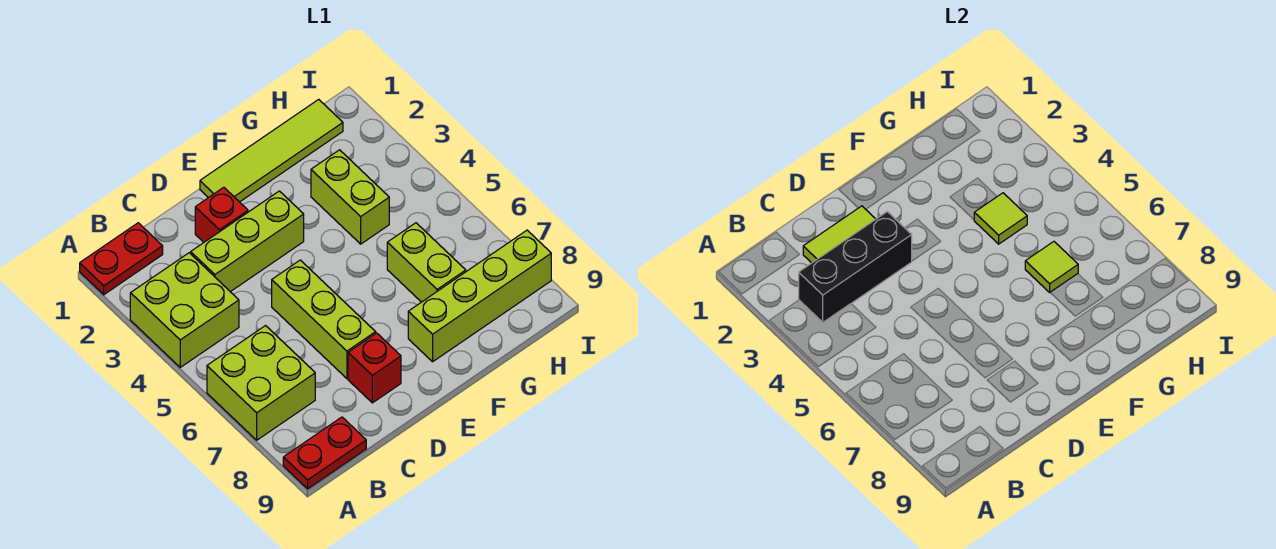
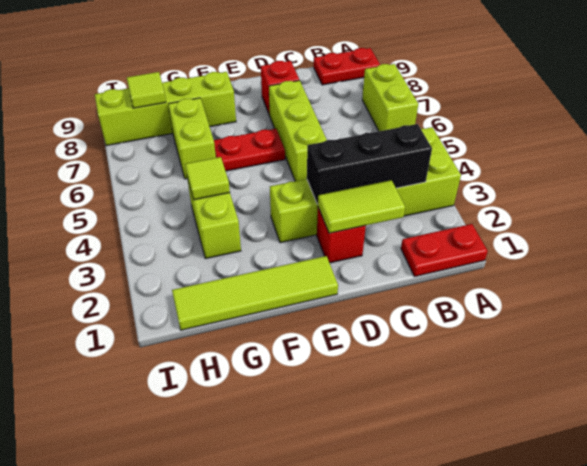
lime brick A6:B7 level 1 -> lime brick A6:A7 level 1
none -> red plate E6:F6 level 1
lime tile G6 level 2 -> lime tile H8 level 2

